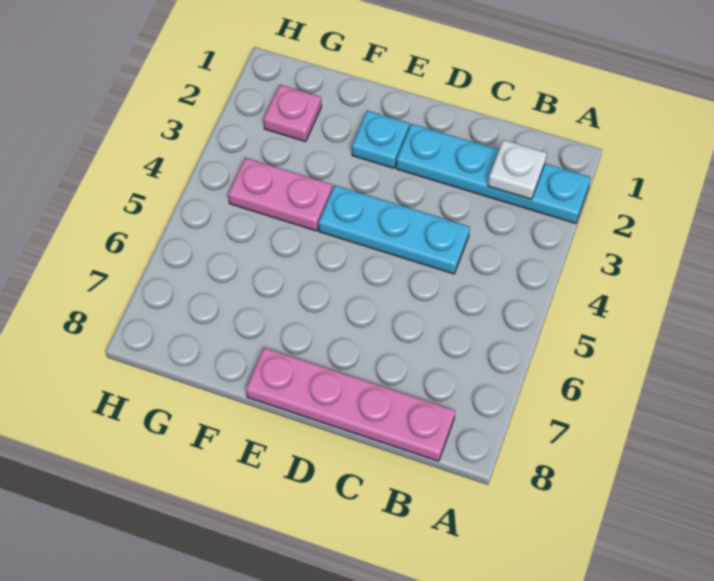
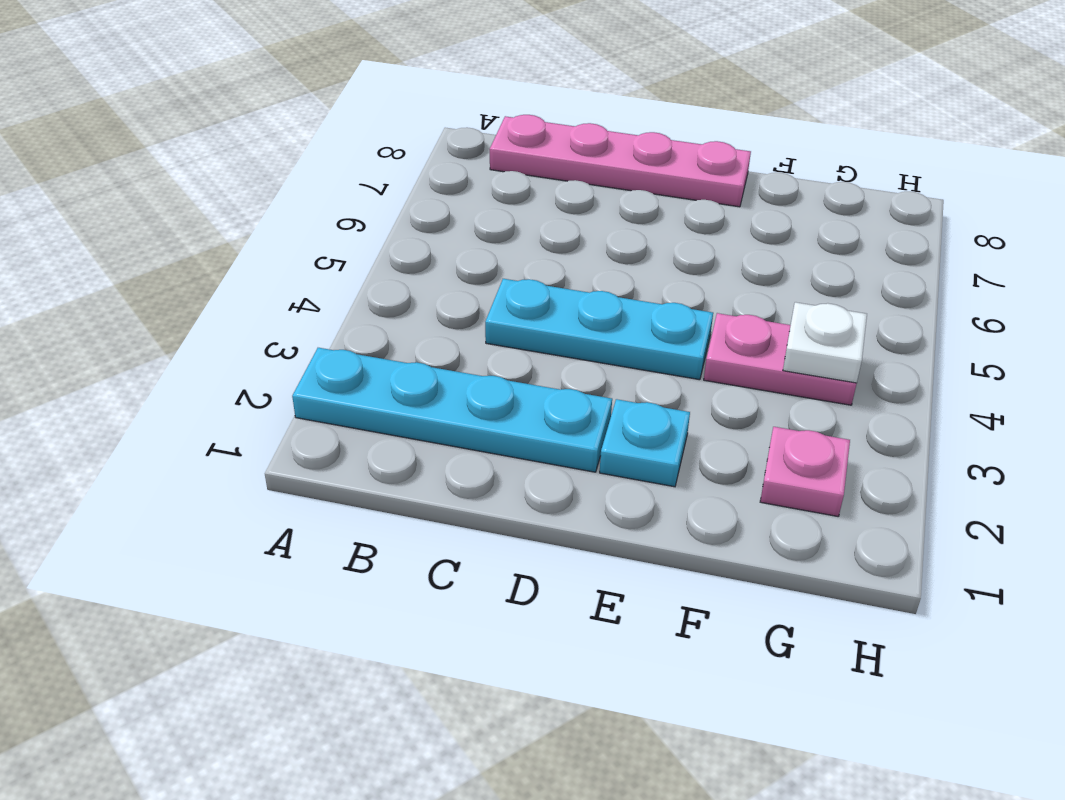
white plate B2 level 2 -> white plate G4 level 2

